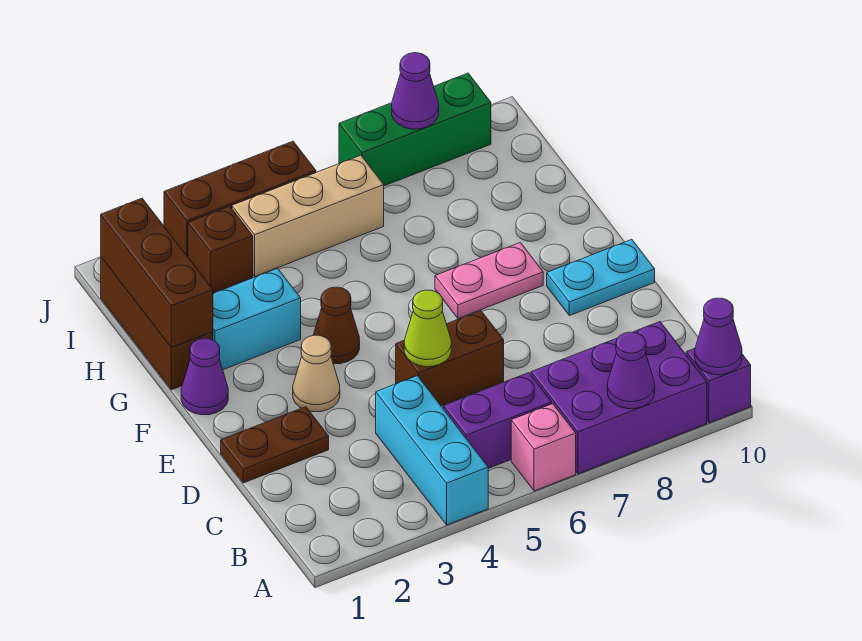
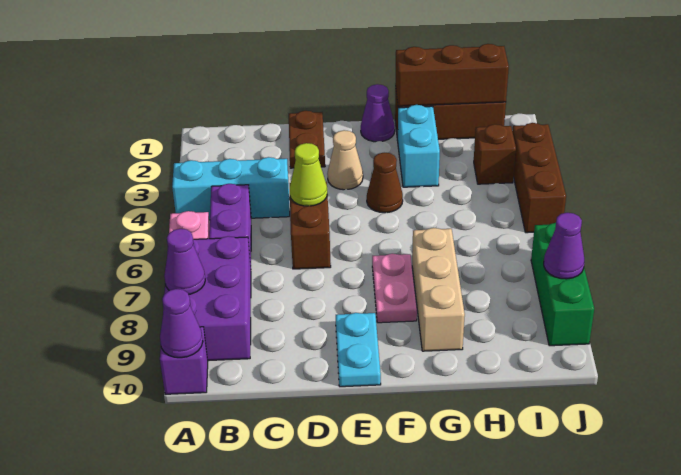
tan brick I4:I6 level 1 -> tan brick G7:G9 level 1

